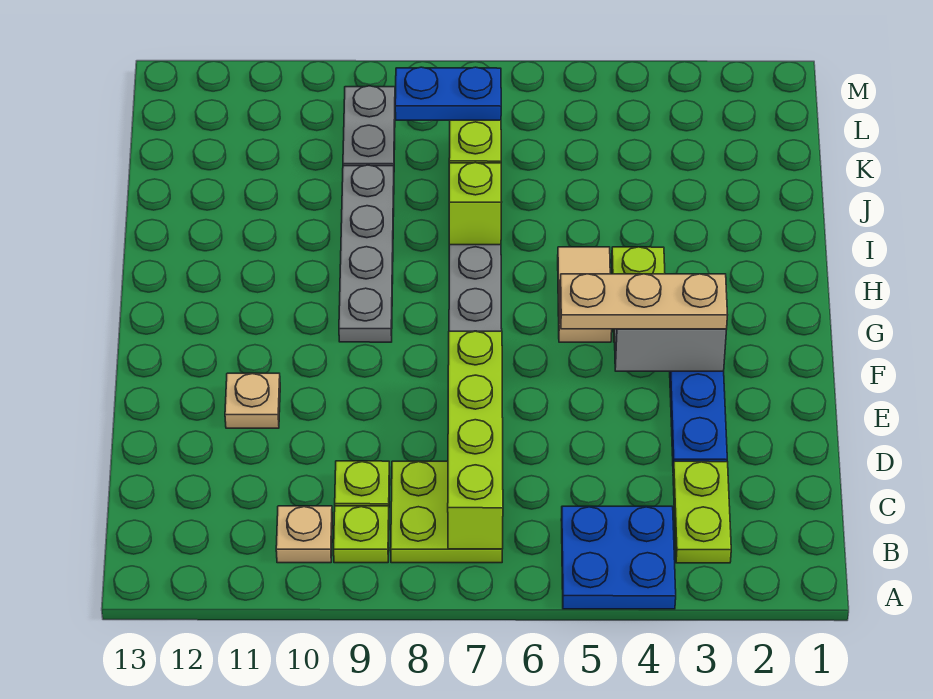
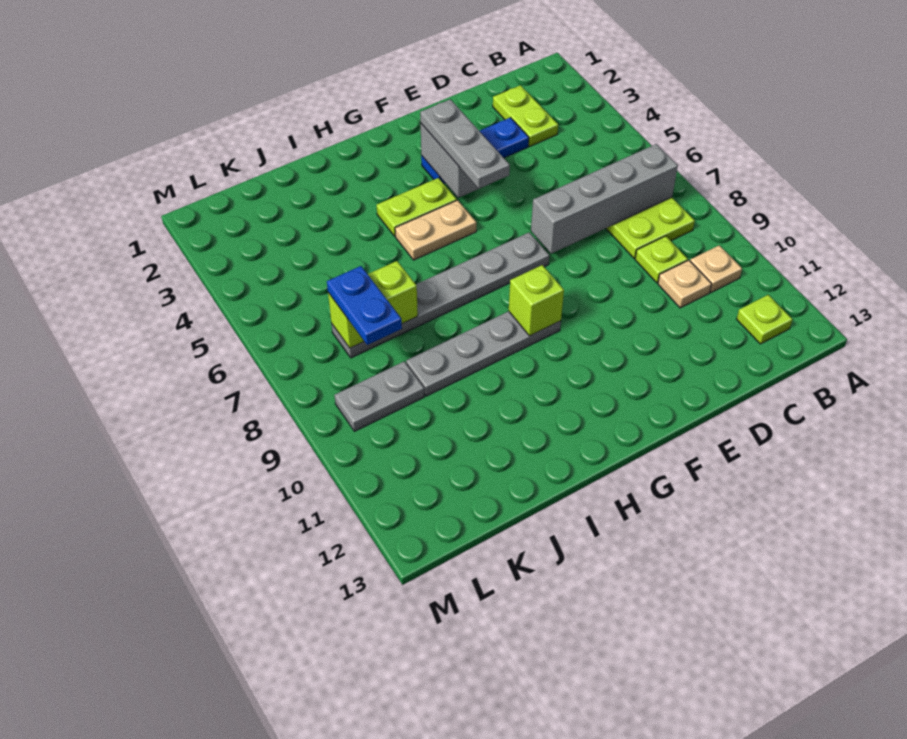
blue plate A4:B5 level 1 -> none
lime plate B3:C3 level 1 -> lime plate C2:C3 level 1
lime brick B7:E7 level 2 -> grey brick B7:E7 level 2
lime plate B9 level 1 -> lime plate B12 level 1
tan plate E11 level 1 -> tan plate C10 level 1
tan plate F3:F5 level 3 -> grey plate F3:F5 level 3
tan tile G5:H5 level 1 -> tan plate G5:H5 level 1
lime brick I7 level 2 -> lime brick G9 level 2

